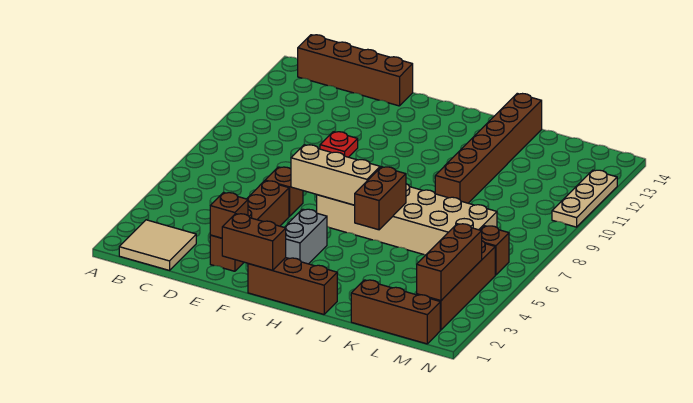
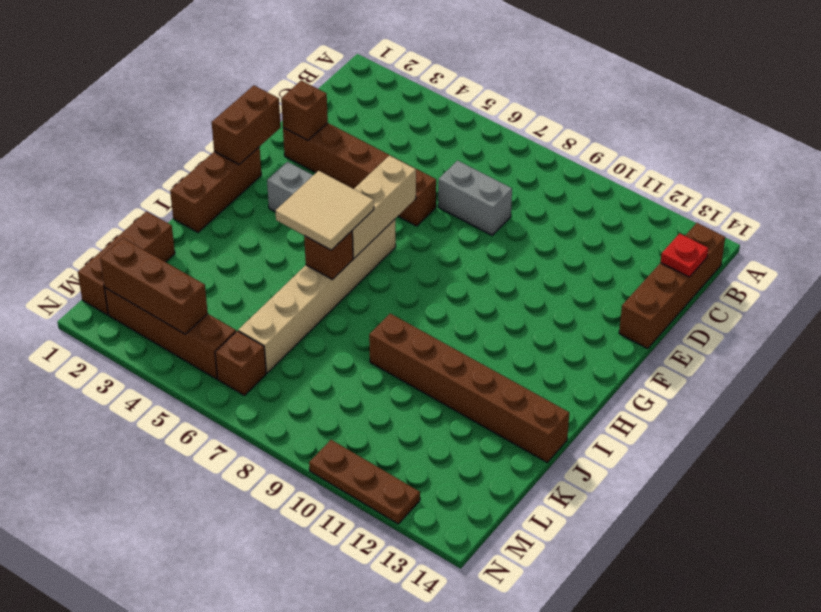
tan tile B1:C2 level 1 -> tan tile H5:I6 level 3
none -> grey brick D7:D8 level 1
red plate E10 level 1 -> red plate C14 level 2
tan brick G6:L7 level 1 -> tan brick G6:L6 level 1
brown brick I5:I6 level 2 -> brown brick I6 level 2
tan plate N10:N12 level 1 -> brown plate N10:N12 level 1

